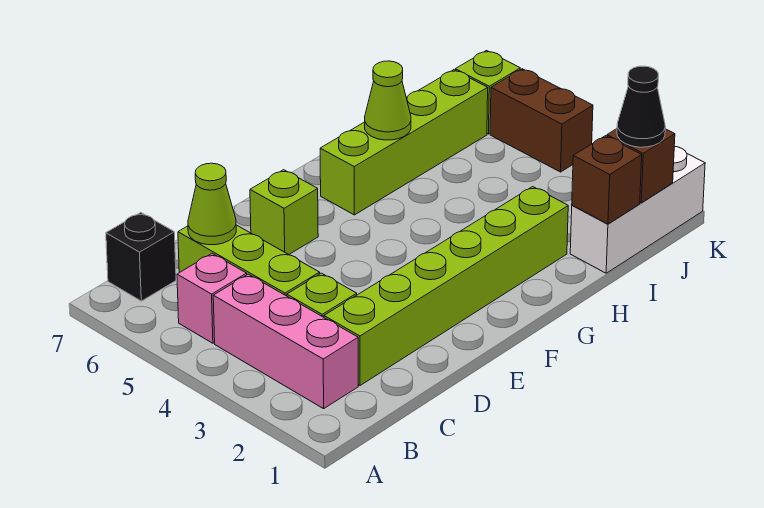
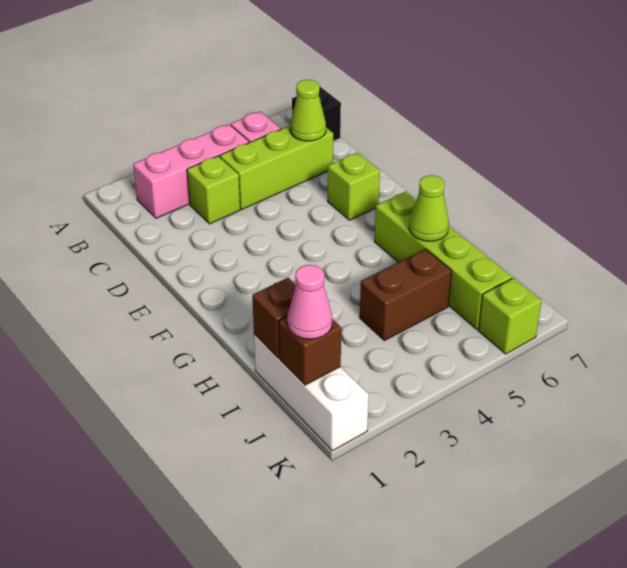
lime brick C2:H2 level 1 -> none
black cone J1 level 3 -> pink cone J1 level 3
brown brick K4:K5 level 1 -> brown brick I4:I5 level 1

